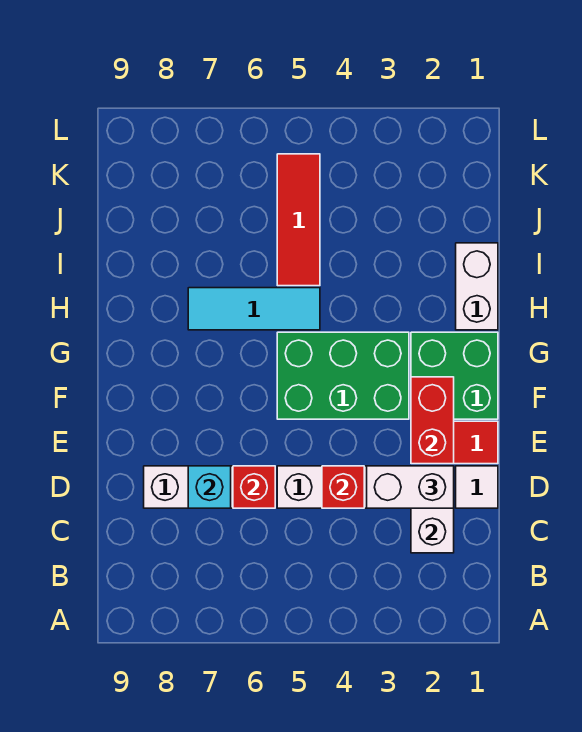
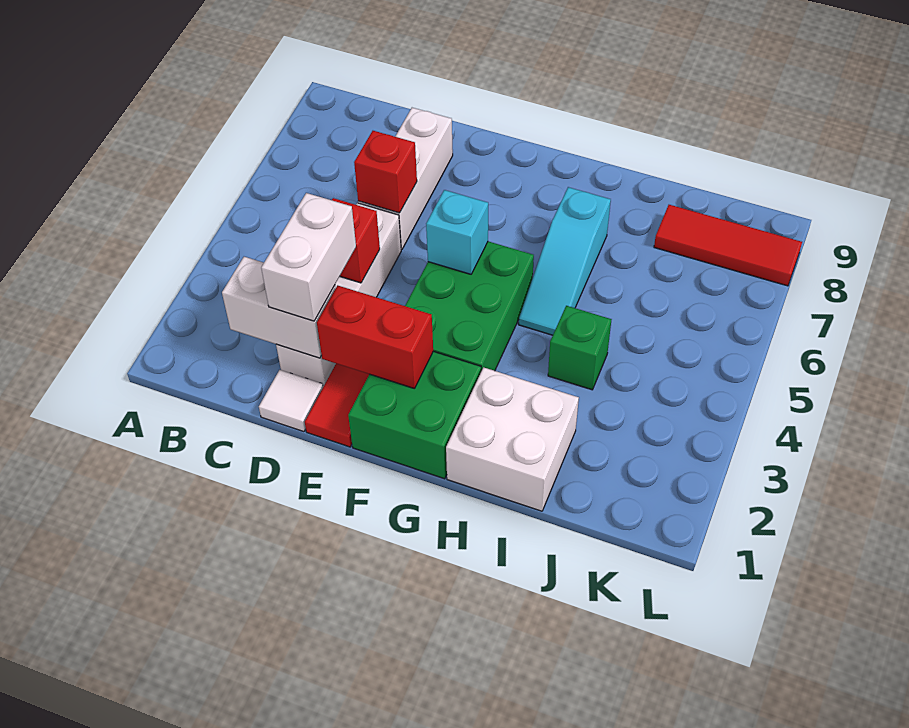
cyan brick D7 level 2 -> cyan brick F5 level 2
white brick H1:I1 level 1 -> white brick H1:I2 level 1
cyan tile H5:H7 level 1 -> cyan slope H5:H7 level 1 top 7
none -> green brick I4 level 1
red tile I5:K5 level 1 -> red tile J8:L8 level 1

